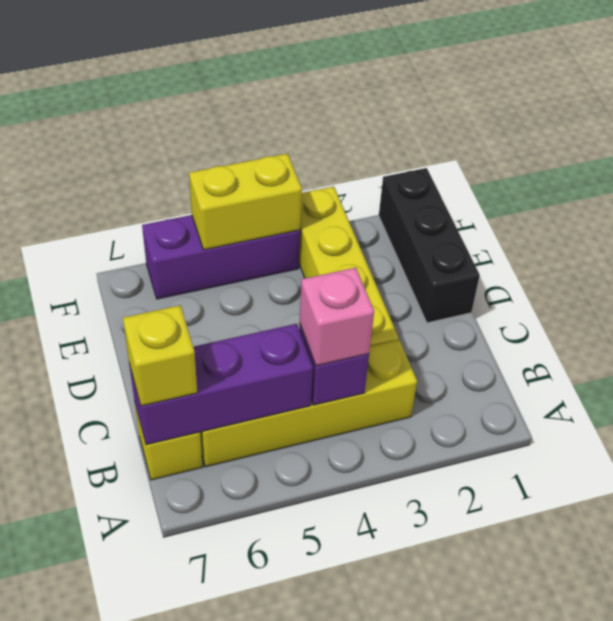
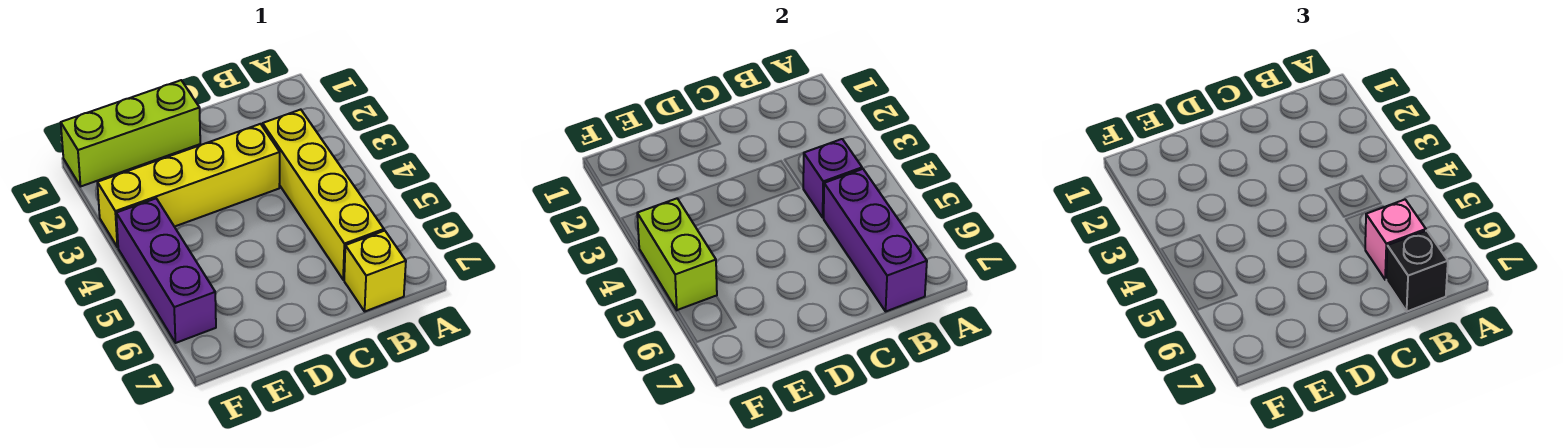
pink brick B4 level 3 -> pink brick B6 level 3
yellow brick B7 level 3 -> black brick B7 level 3
black brick D1:F1 level 1 -> lime brick D1:F1 level 1
yellow brick F4:F5 level 2 -> lime brick F4:F5 level 2

